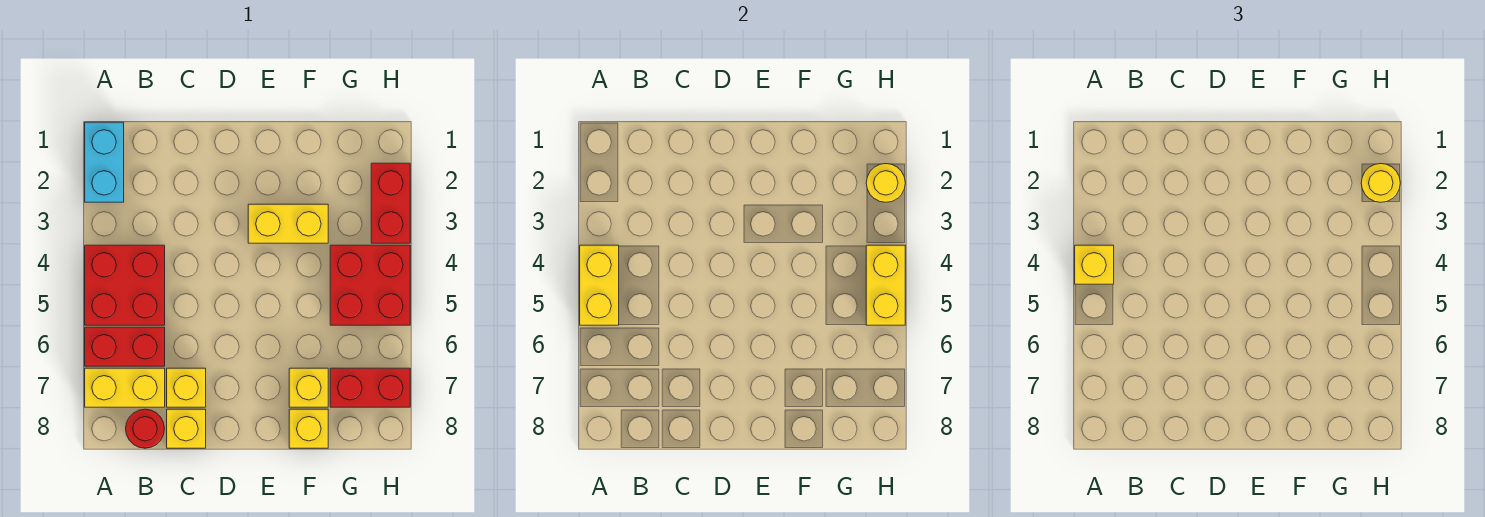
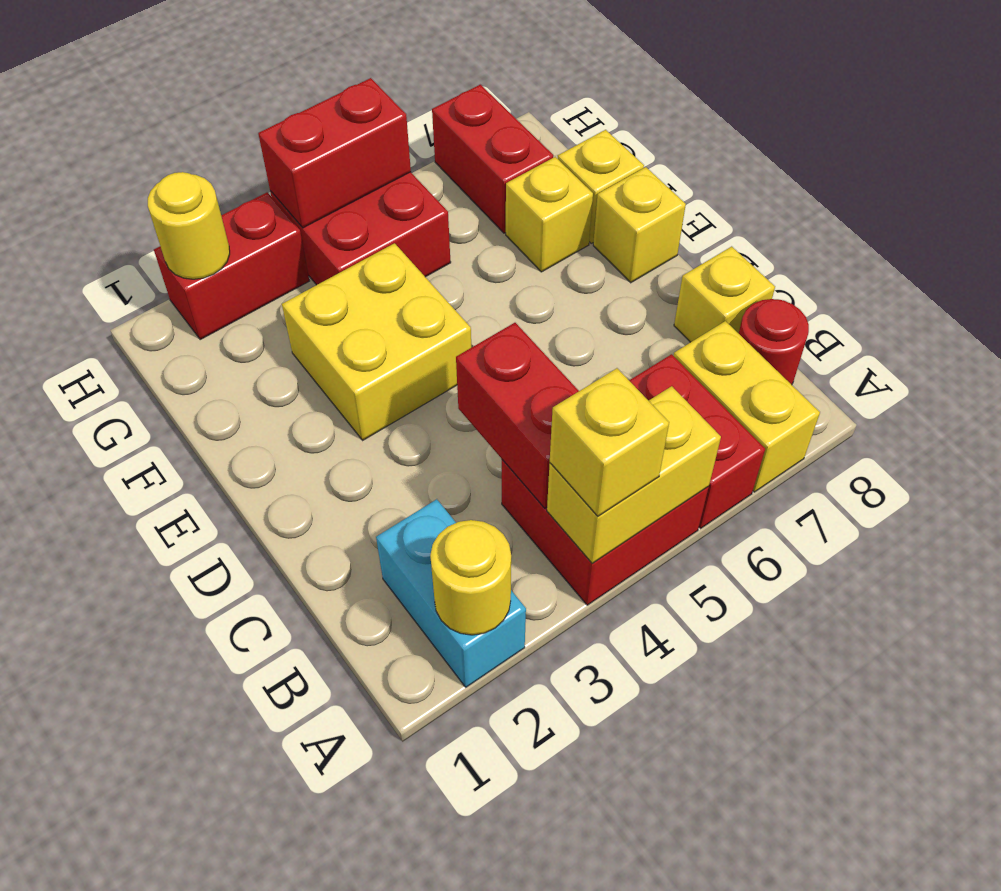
cyan brick A1:A2 level 1 -> cyan brick A2:B2 level 1
none -> red brick B4:C4 level 2
yellow brick C7 level 1 -> yellow brick E8 level 1
yellow brick E3:F3 level 1 -> yellow brick E3:F4 level 1
yellow round brick H2 level 3 -> yellow round brick A2 level 2
yellow brick H4:H5 level 2 -> red brick H4:H5 level 2

